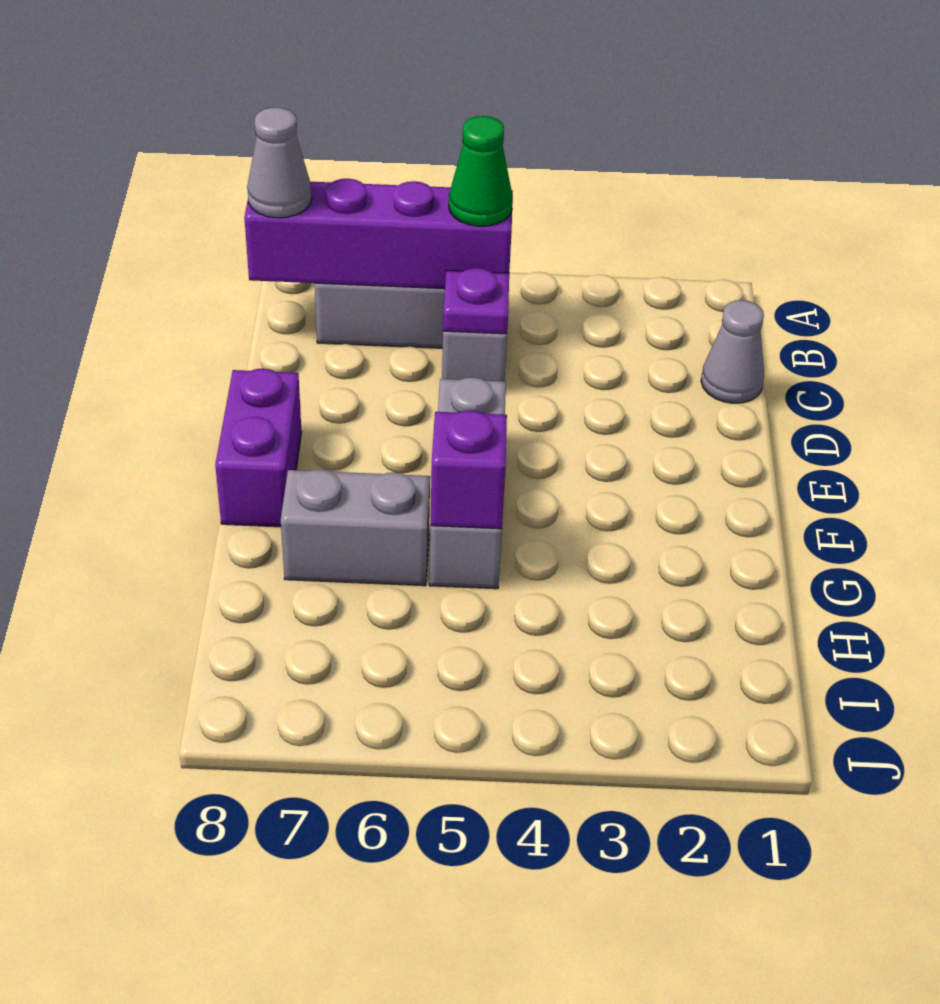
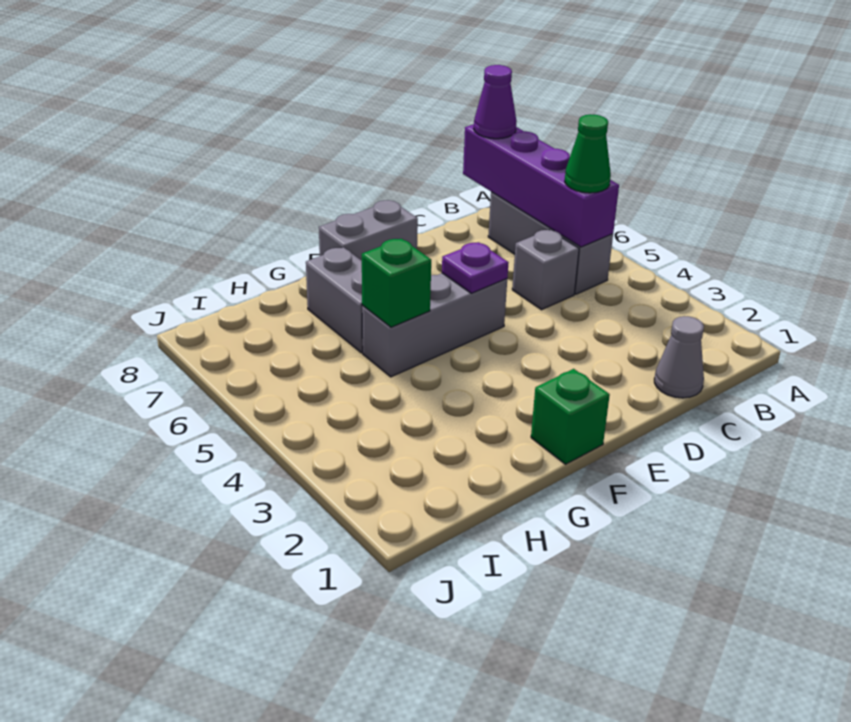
grey cone B8 level 3 -> purple cone B8 level 3
purple plate C5 level 2 -> purple plate E5 level 2
purple brick E8:F8 level 1 -> grey brick E8:F8 level 1
none -> green brick F1 level 1
purple brick G5 level 2 -> green brick G5 level 2

